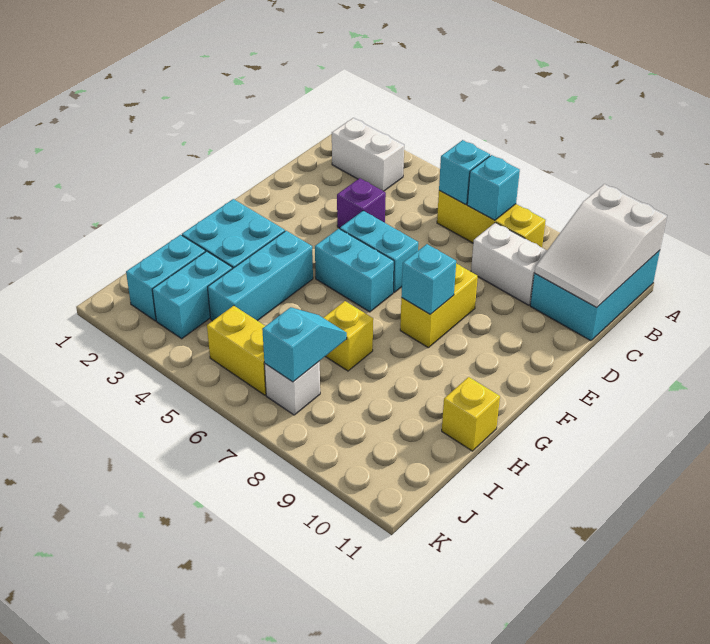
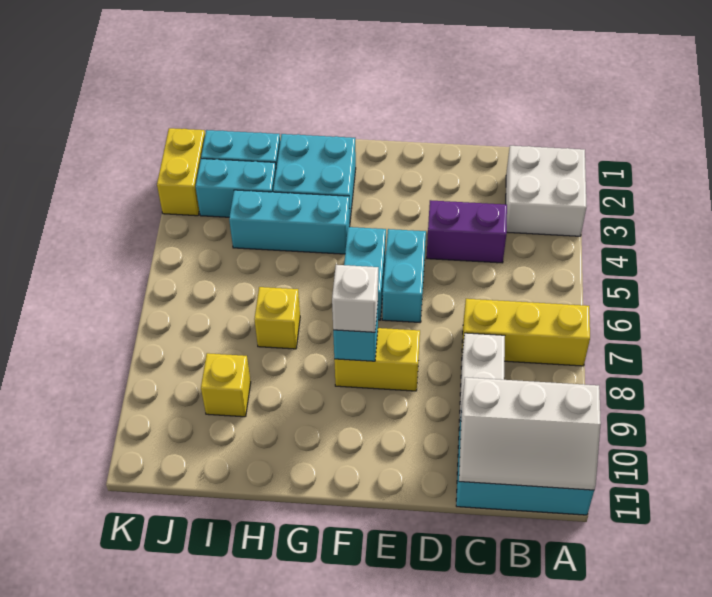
white slope A10:C11 level 2 top A -> white slope A10:C11 level 2 top 10
white brick B2:B3 level 1 -> white brick A2:B3 level 1
yellow brick B6:B8 level 1 -> yellow brick A7:C7 level 1
cyan brick B6 level 2 -> none
cyan brick B7 level 2 -> none
purple brick D4 level 1 -> purple brick C4:D4 level 1
yellow brick H11 level 1 -> yellow brick I9 level 1
cyan slope I7:J7 level 2 top J -> none
yellow brick J5:J6 level 1 -> yellow brick K2:K3 level 1
white brick J7 level 1 -> white brick F8 level 3

